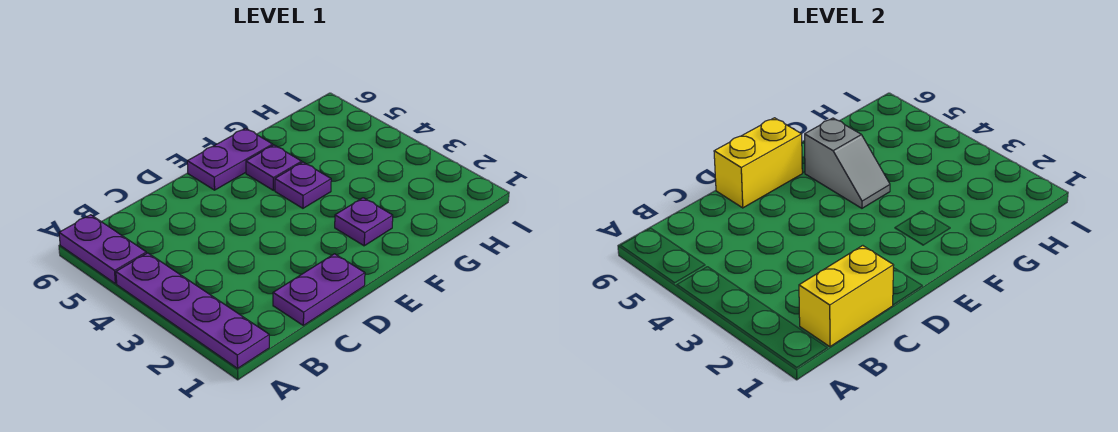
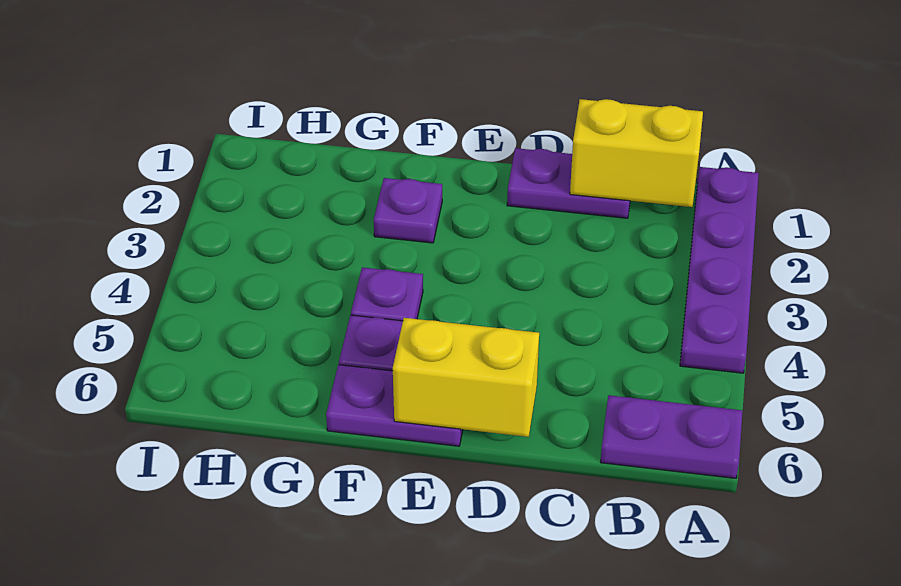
purple plate A5:A6 level 1 -> purple plate A6:B6 level 1
grey slope F4:F5 level 2 top 5 -> none

